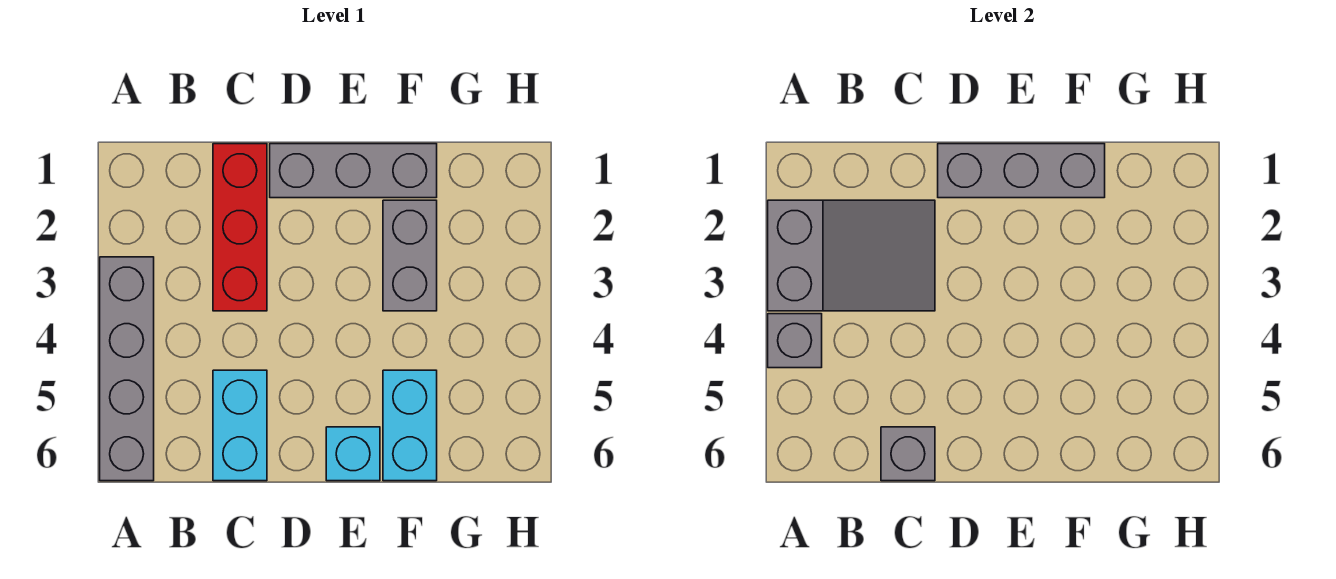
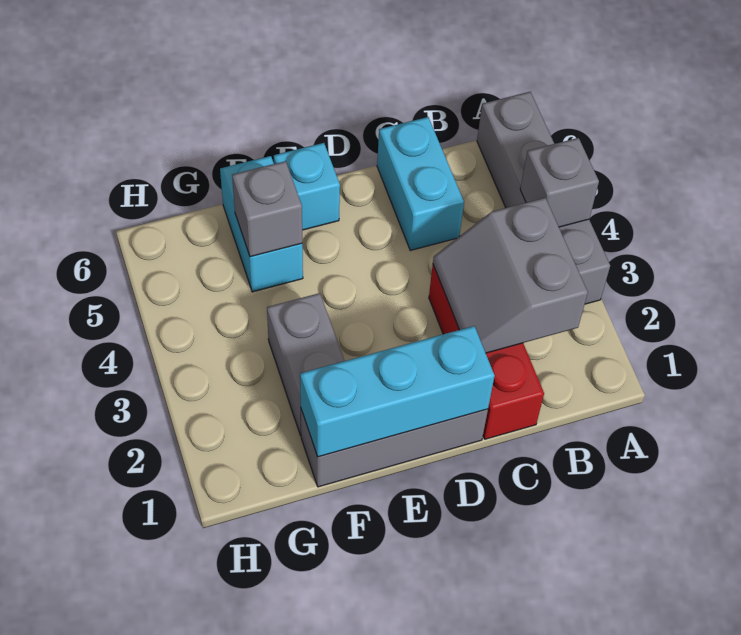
grey slope A2:C3 level 2 top A -> grey slope B2:C3 level 2 top B
grey brick C6 level 2 -> grey brick F5 level 2
grey brick D1:F1 level 2 -> cyan brick D1:F1 level 2

